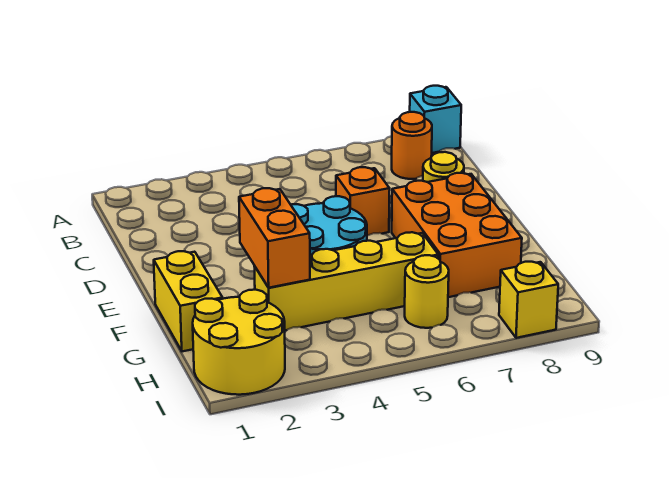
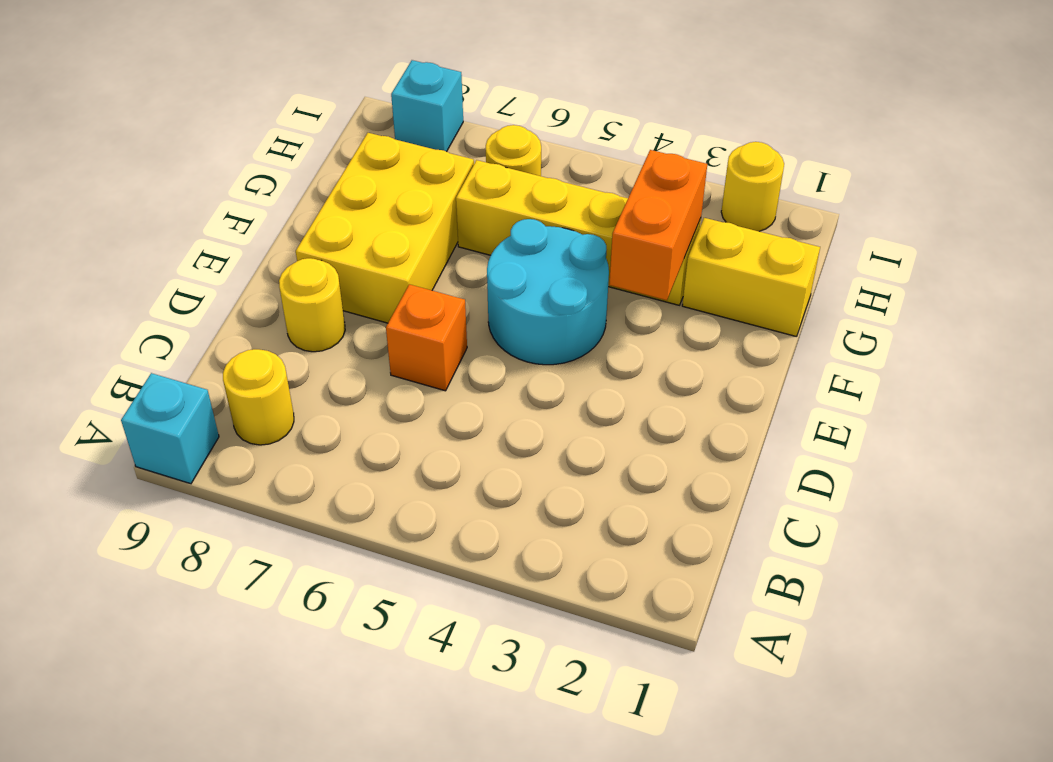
orange round brick B8 level 1 -> yellow round brick B8 level 1
orange brick E7:G8 level 1 -> yellow brick E7:G8 level 1
yellow brick F1:G1 level 1 -> yellow brick G1:G2 level 1
yellow round brick H1:I2 level 1 -> yellow round brick I2 level 1
yellow brick I8 level 1 -> cyan brick I8 level 1

